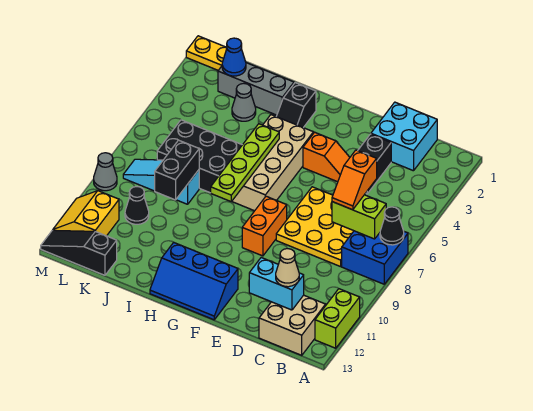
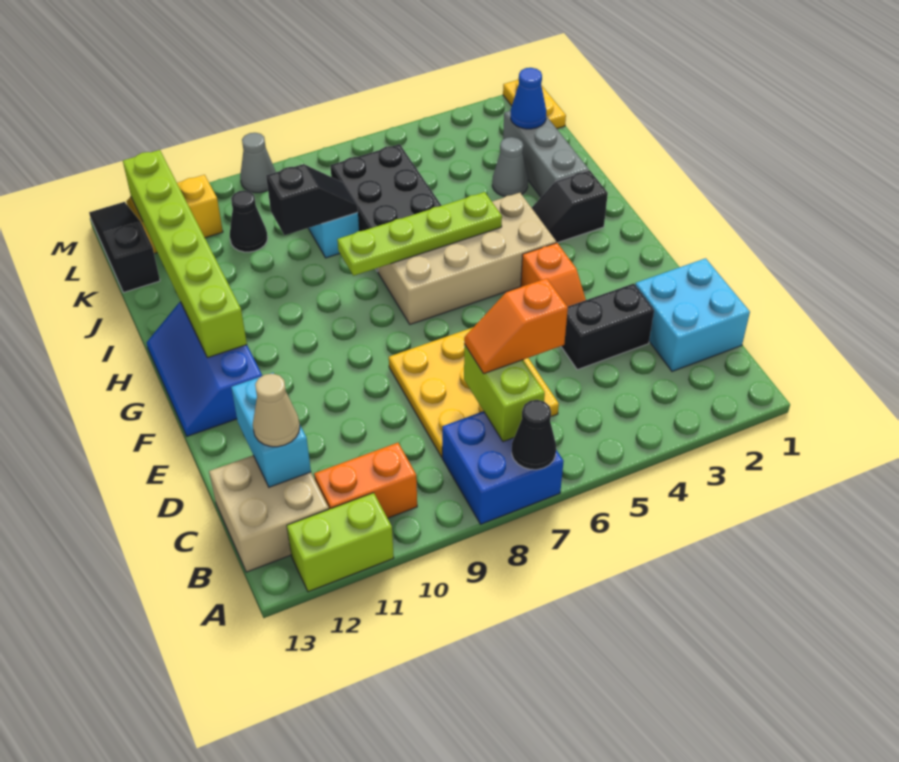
orange brick F8:F9 level 1 -> orange brick B10:B11 level 1
none -> lime brick G12:L12 level 2
black brick J8:J9 level 2 -> black slope J8:J9 level 2 top 9

